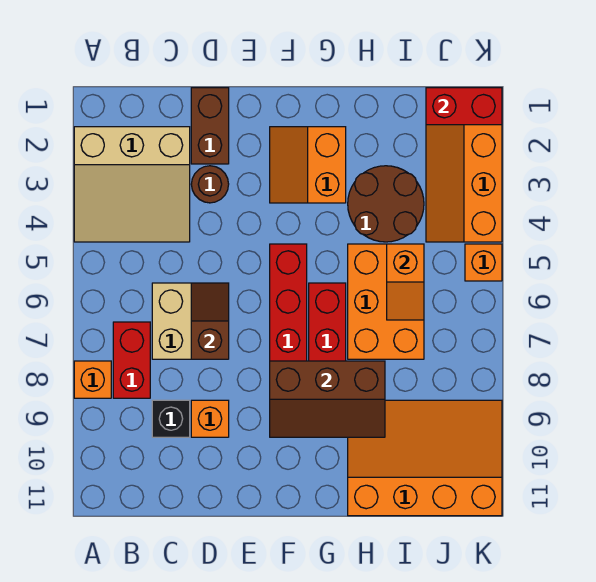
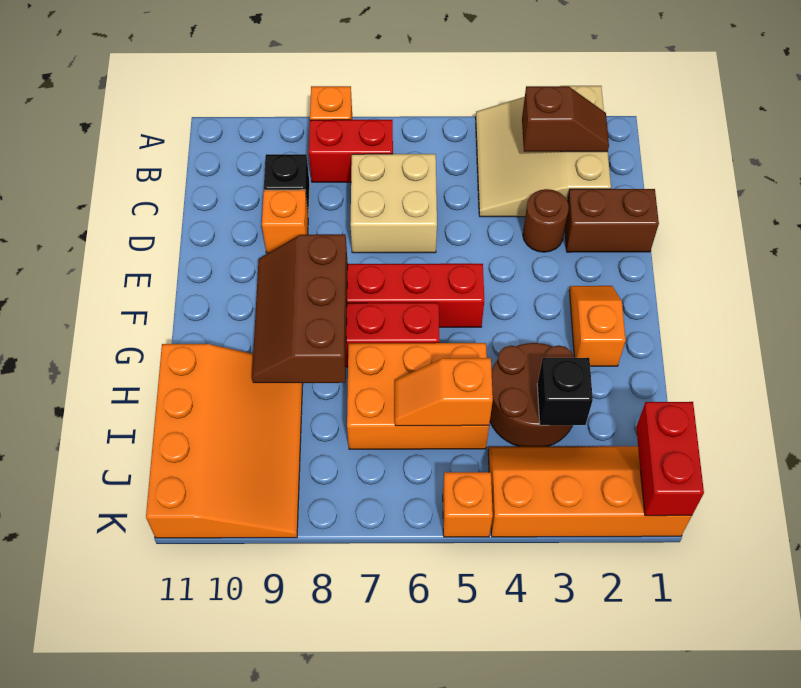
brown slope D6:D7 level 2 top 7 -> brown slope B2:B3 level 2 top 3
orange slope F2:G3 level 1 top G -> orange slope F2:G2 level 1 top G
none -> black brick I3 level 2

